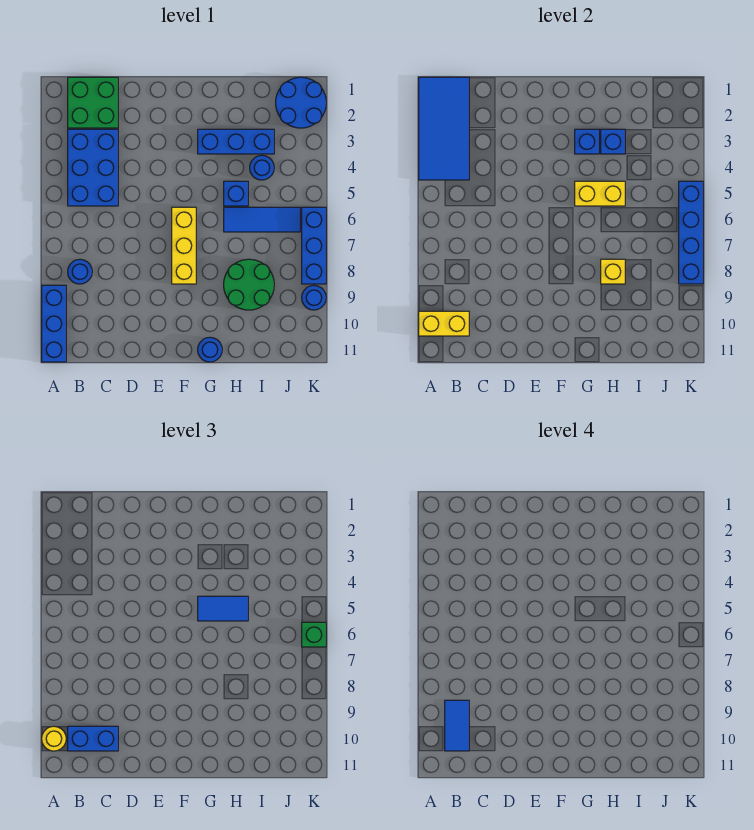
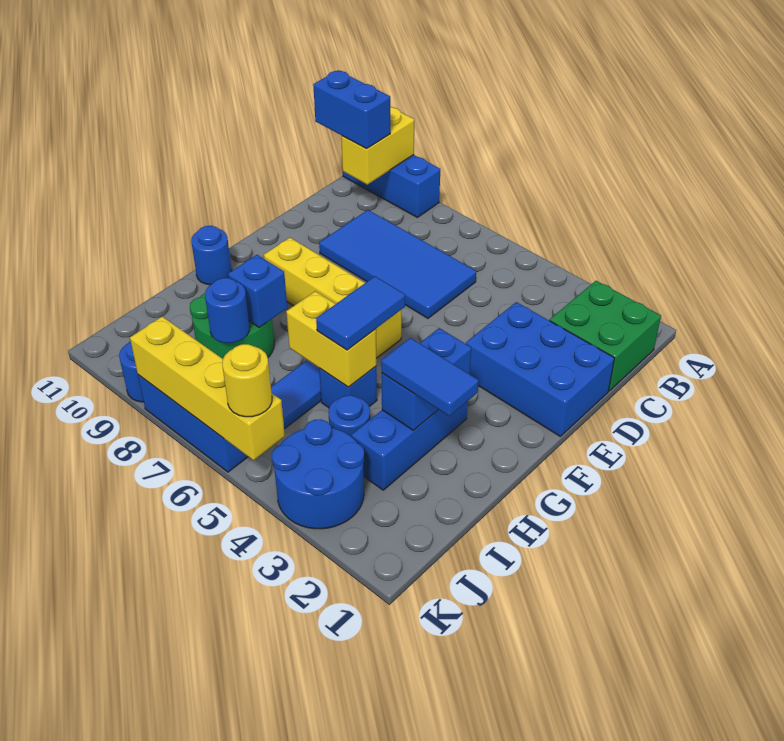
blue tile A1:B4 level 2 -> blue tile C6:D9 level 1
yellow round brick A10 level 3 -> yellow round brick K5 level 3
blue brick B3:C5 level 1 -> blue brick D1:E3 level 1
blue round brick B8 level 1 -> blue round brick I8 level 2
blue tile B9:B10 level 4 -> blue tile H2:H3 level 3
blue brick B10:C10 level 3 -> blue brick B10:B11 level 3
yellow brick F6:F8 level 1 -> yellow brick F6:F9 level 1
yellow brick G5:H5 level 2 -> yellow brick H5:H6 level 2
yellow brick H8 level 2 -> blue brick H8 level 2
blue round brick J1:K2 level 1 -> blue round brick J3:K4 level 1
blue brick K5:K8 level 2 -> yellow brick K5:K8 level 2
green brick K6 level 3 -> none

